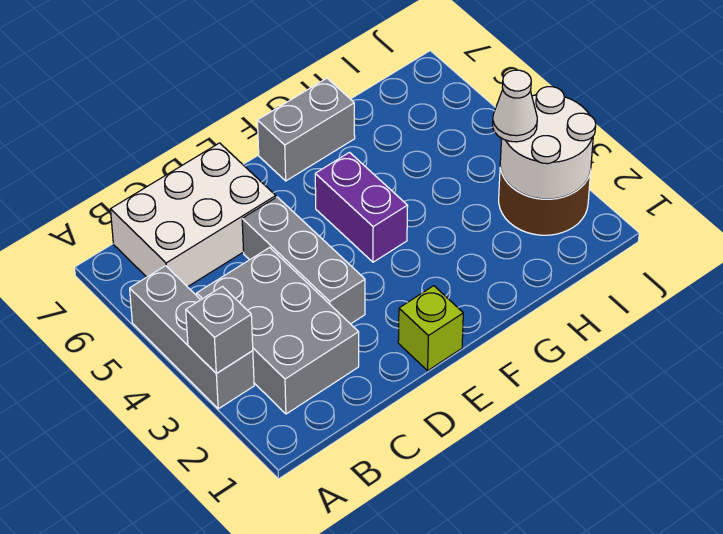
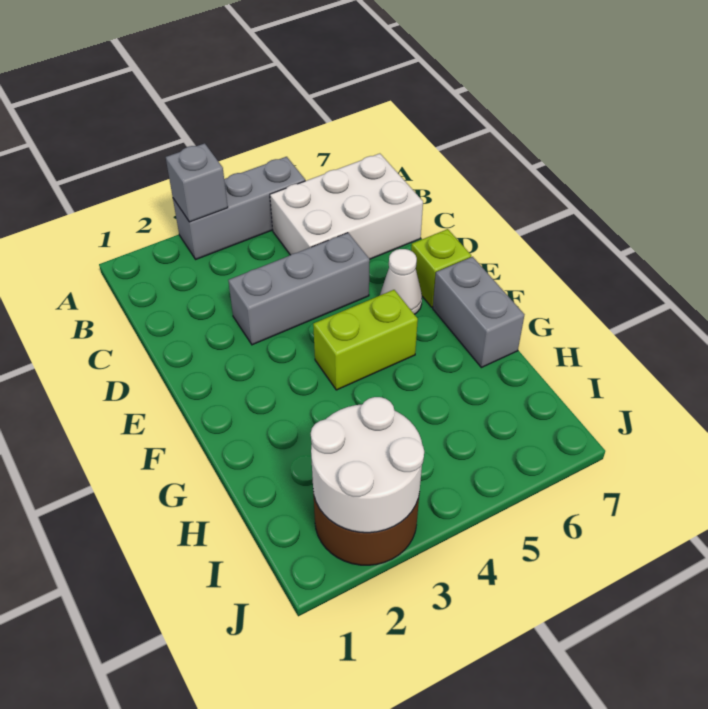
grey brick B2:C4 level 1 -> none
white brick B6:D7 level 1 -> white brick B5:C7 level 1
lime brick E1 level 1 -> lime brick E7 level 1
purple brick F4:F5 level 1 -> lime brick F4:F5 level 1
white cone I3 level 3 -> white cone E6 level 1

